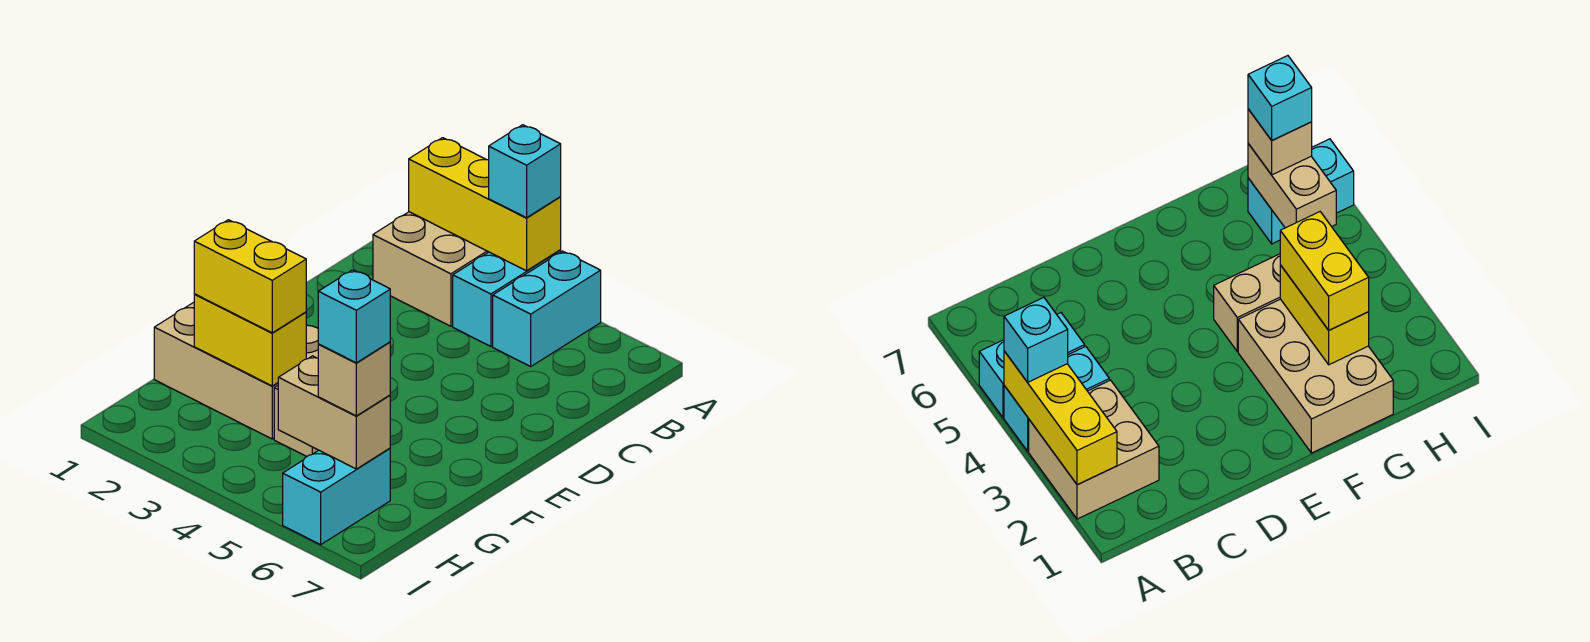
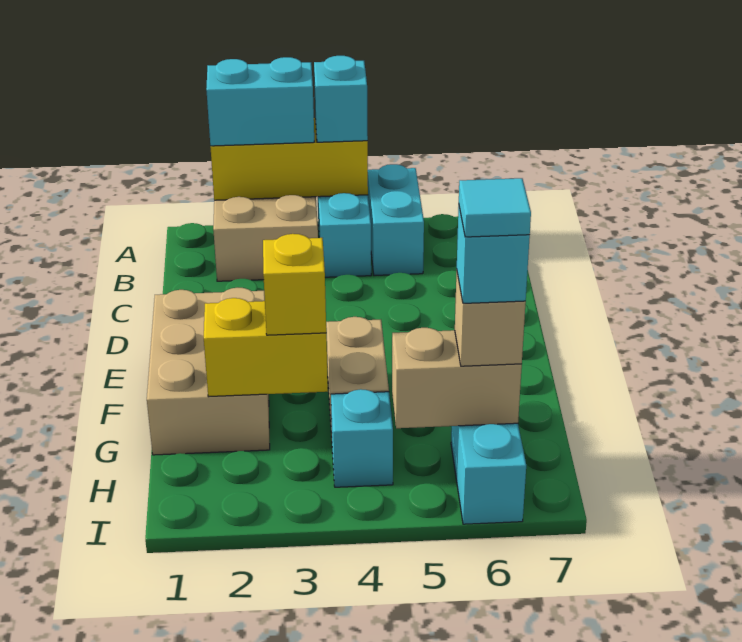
none -> cyan brick A2:A3 level 3
tan brick F1:G3 level 1 -> tan brick E1:G2 level 1
yellow brick G2:G3 level 3 -> yellow brick G3 level 3
none -> cyan brick H4 level 1
none -> cyan tile H6 level 5

